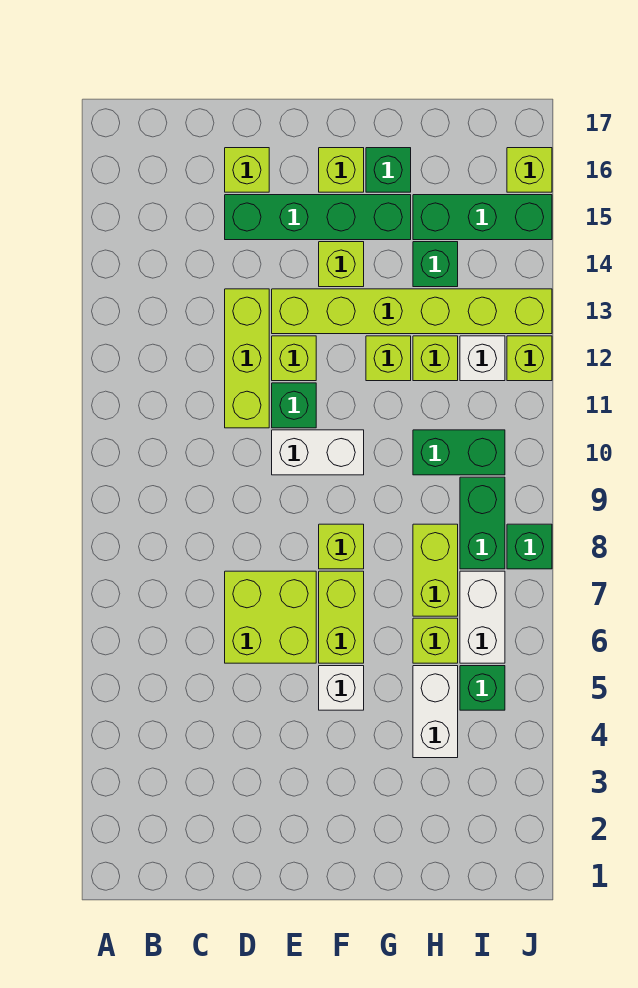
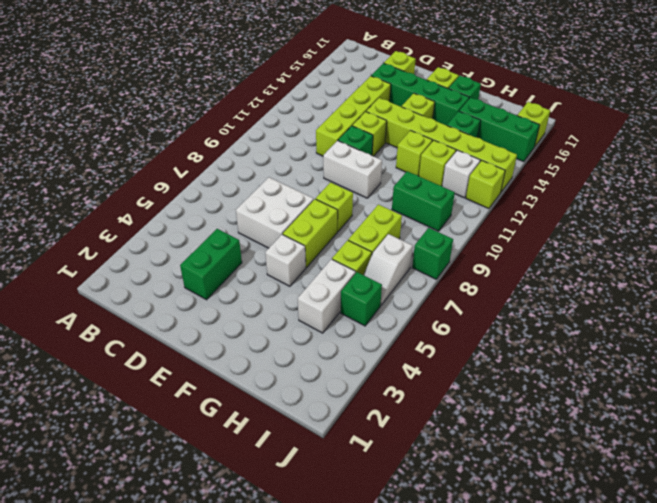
lime brick D6:E7 level 1 -> white brick D6:E7 level 1
lime brick D11:D13 level 1 -> lime brick D11:D14 level 1
white brick I6:I7 level 1 -> white slope I6:I7 level 1 top 7
green brick I8:I9 level 1 -> green brick D3:D4 level 1

